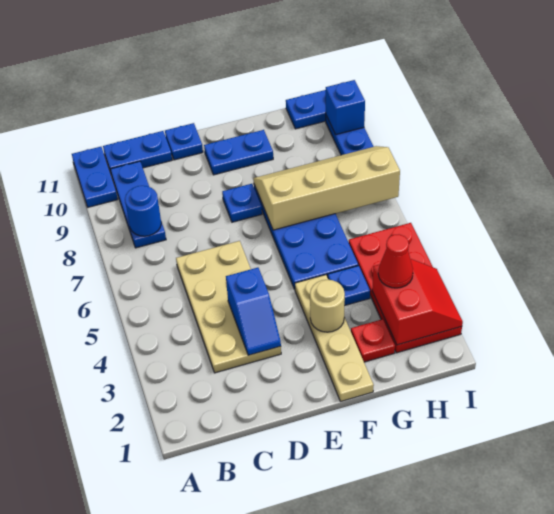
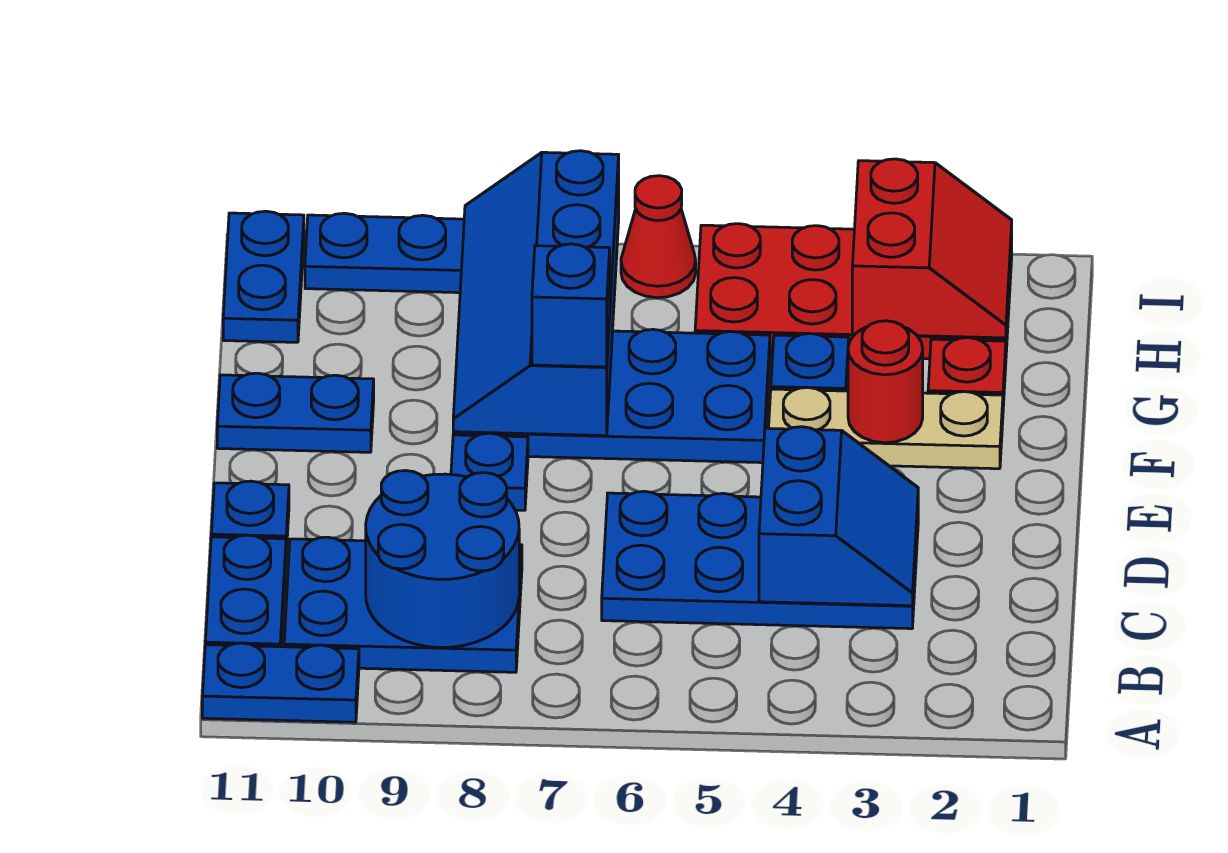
blue plate B8:B10 level 1 -> blue plate B8:C10 level 1
blue round brick B8 level 2 -> blue round brick B8:C9 level 2
tan plate C3:D6 level 1 -> blue plate C3:D6 level 1
blue slope D3:D4 level 2 top 4 -> blue slope C3:D4 level 2 top 4
blue plate E10:F10 level 1 -> blue plate F10:F11 level 1
tan plate F1:F4 level 1 -> tan plate F2:F4 level 1
tan round brick F3 level 2 -> red round brick F3 level 2
tan slope F7:I8 level 2 top 7 -> blue slope F7:I8 level 2 top 7
red slope H2:I3 level 2 top H -> red slope H2:I3 level 2 top 3
red cone H3 level 3 -> red cone I6 level 1
blue brick I10 level 2 -> blue brick F7 level 3

